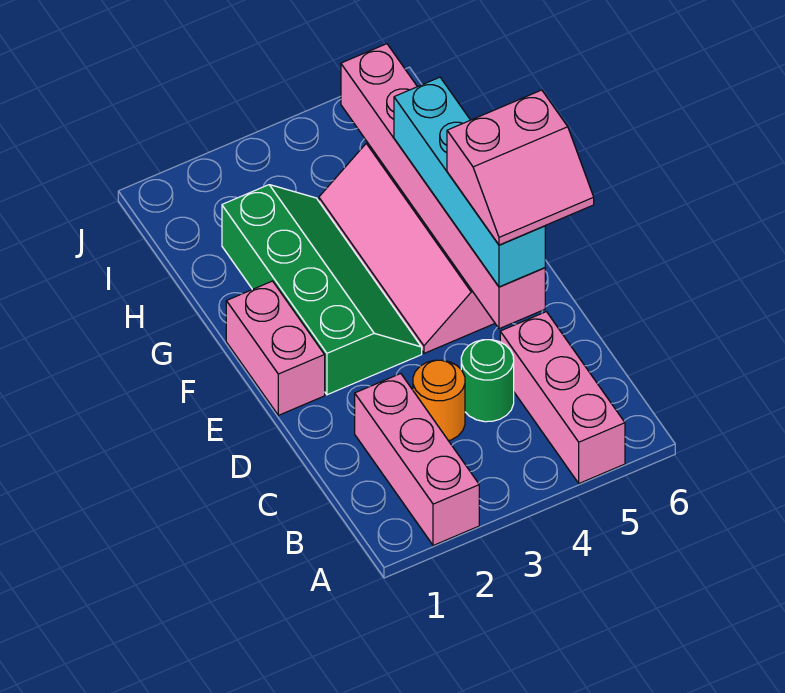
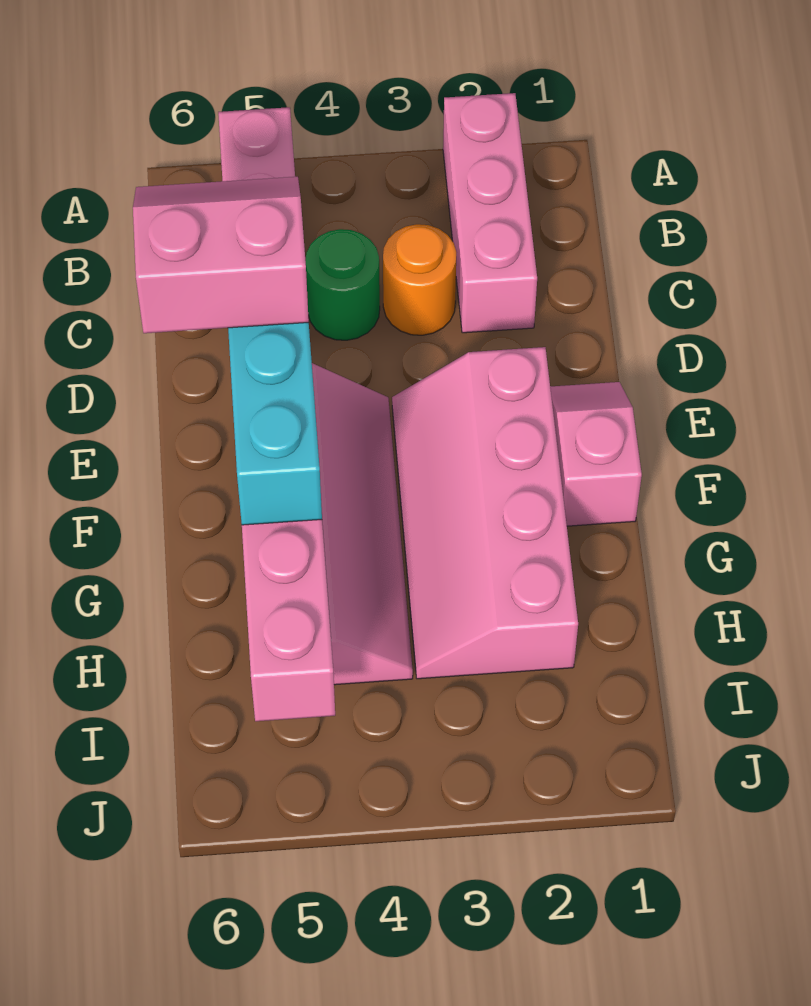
pink brick E1:F1 level 1 -> pink slope E1:F1 level 1 top F
green slope E2:H3 level 1 top 2 -> pink slope E2:H3 level 1 top 2

